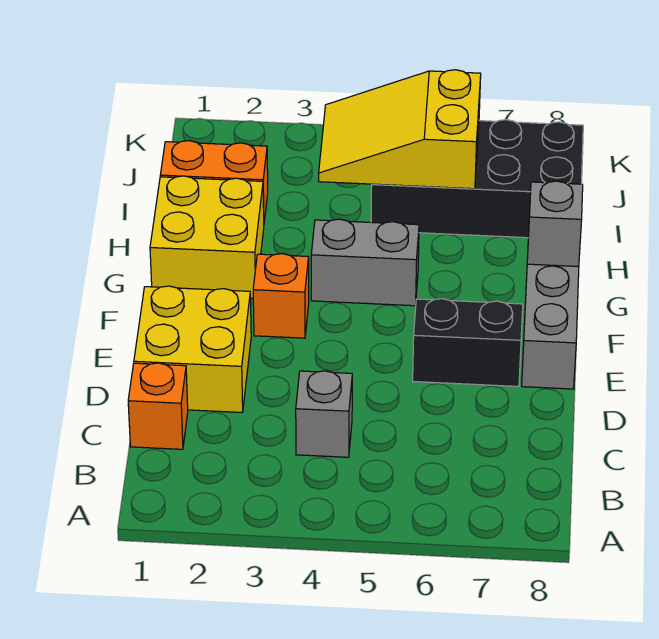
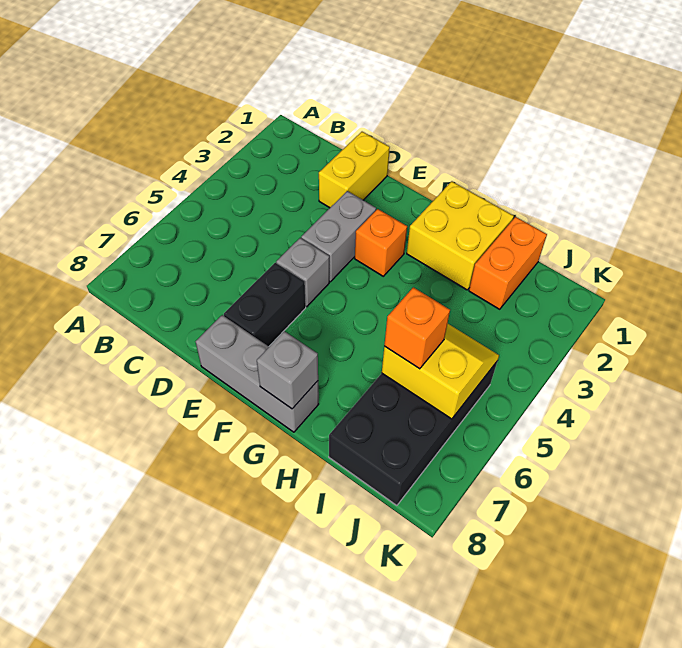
orange brick C1 level 1 -> orange brick I6 level 3
grey brick C4 level 1 -> grey brick E5 level 1
yellow brick D1:E2 level 1 -> yellow brick D1:D2 level 1
grey brick G4:G5 level 1 -> grey brick E3:E4 level 1
yellow slope I4:J6 level 2 top 6 -> yellow slope I5:J6 level 2 top 6

